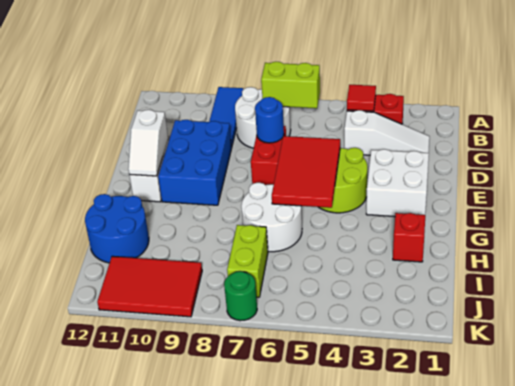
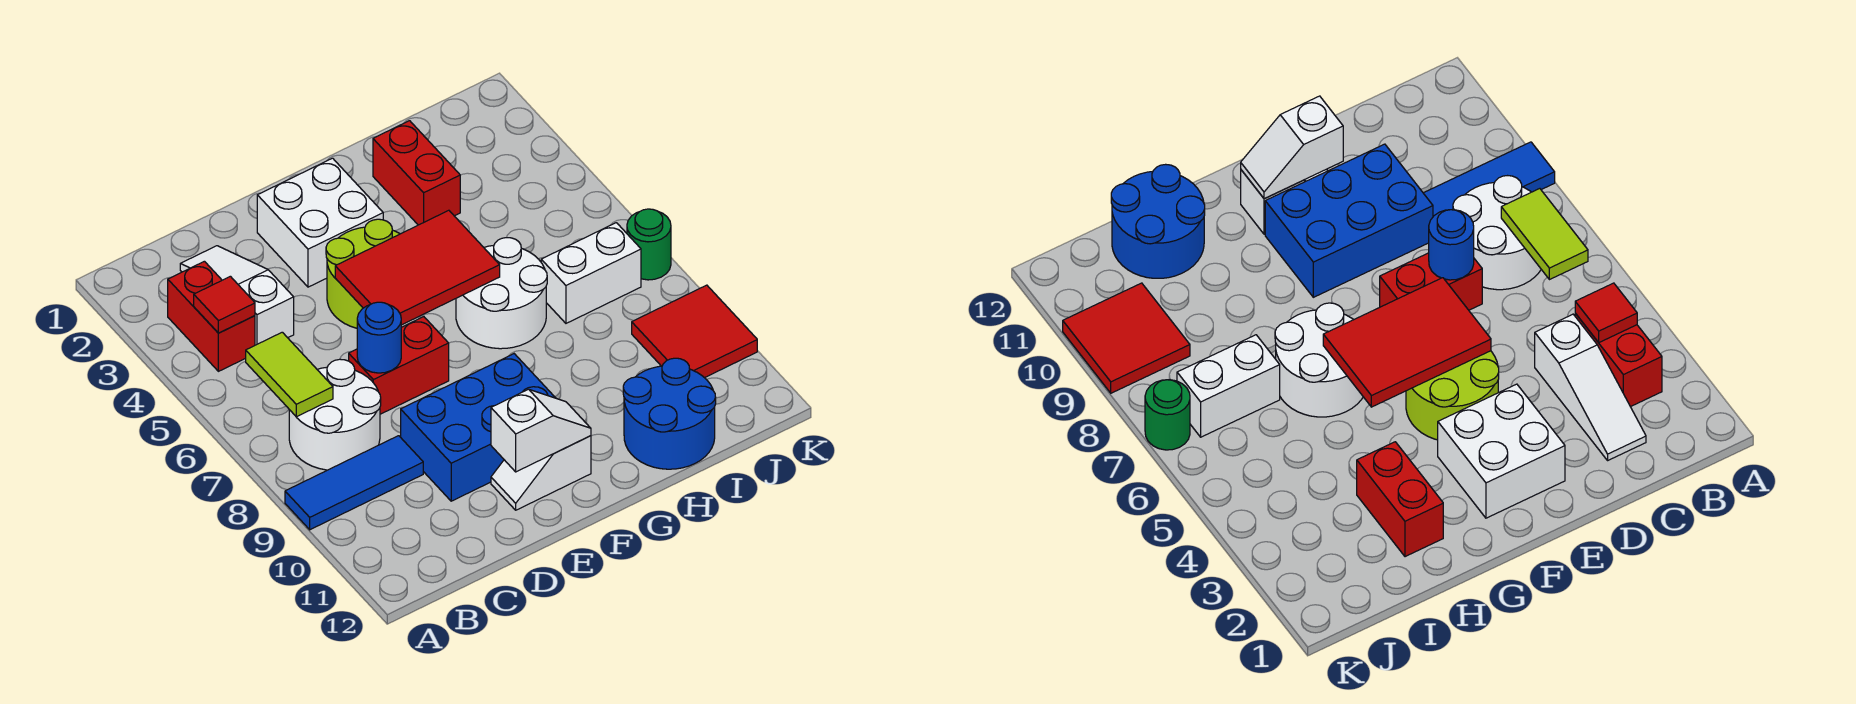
lime brick B6:B7 level 2 -> lime tile B6:B7 level 2
red brick H2 level 1 -> red brick H2:H3 level 1
lime brick I7:J7 level 1 -> white brick I7:J7 level 1
red tile J9:K11 level 1 -> red tile J9:K10 level 1

